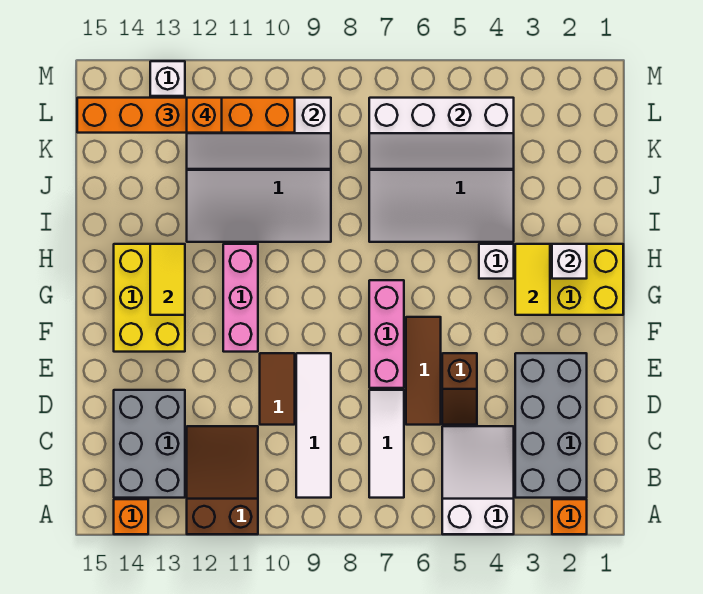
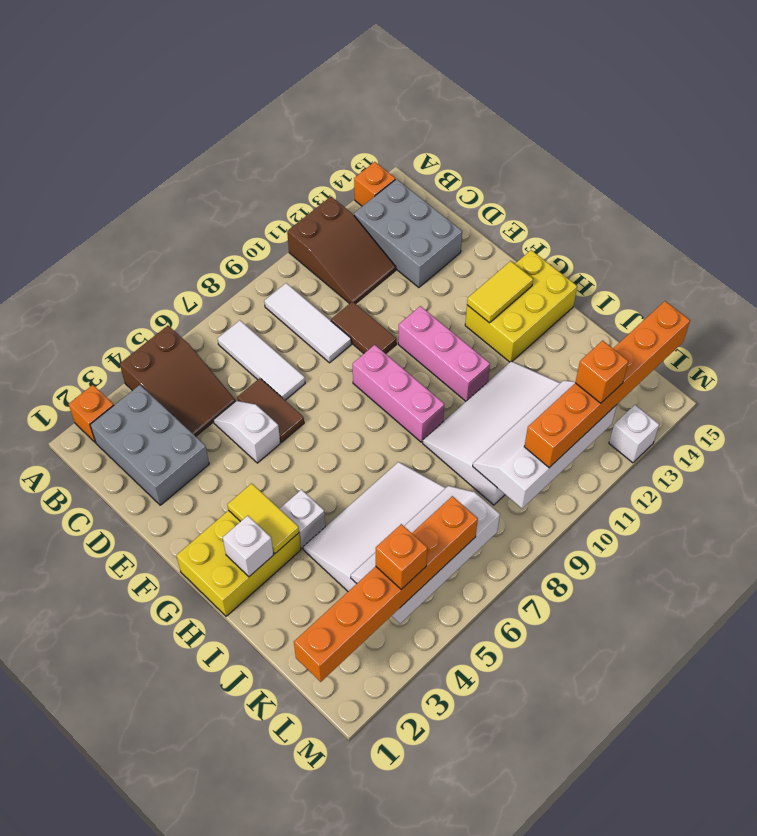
white slope A4:C5 level 1 top A -> brown slope A4:C5 level 1 top A
grey brick B2:E3 level 1 -> grey brick B2:D3 level 1
white tile B9:E9 level 1 -> white tile B9:D9 level 1
brown slope D5:E5 level 1 top E -> white slope D5:E5 level 1 top E
brown tile D6:F6 level 1 -> brown tile D6:E6 level 1
pink brick E7:G7 level 1 -> pink brick F9:H9 level 1
yellow brick F13:H14 level 1 -> yellow brick G13:H15 level 1
yellow tile G13:H13 level 2 -> yellow tile G13:G14 level 2
none -> orange brick L1:L6 level 3
none -> orange brick L4 level 4

